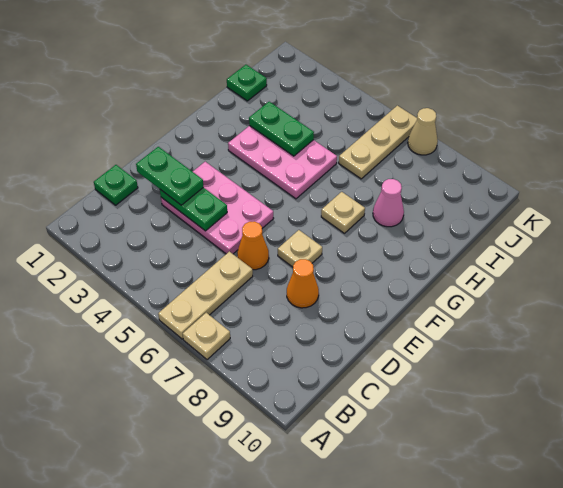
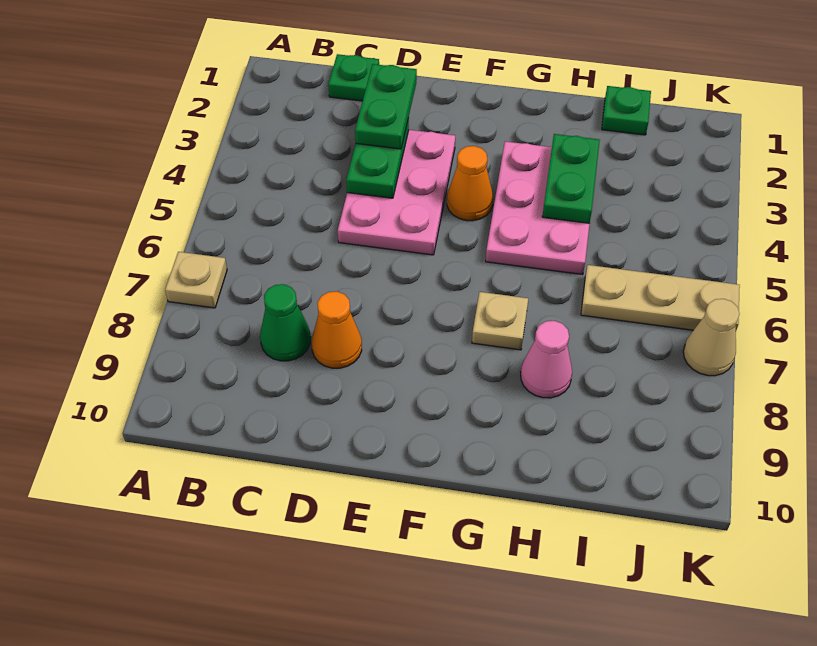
tan plate A6:C6 level 1 -> none
none -> green cone C8 level 1
orange cone D6 level 1 -> orange cone F4 level 1
tan plate E7 level 1 -> none

